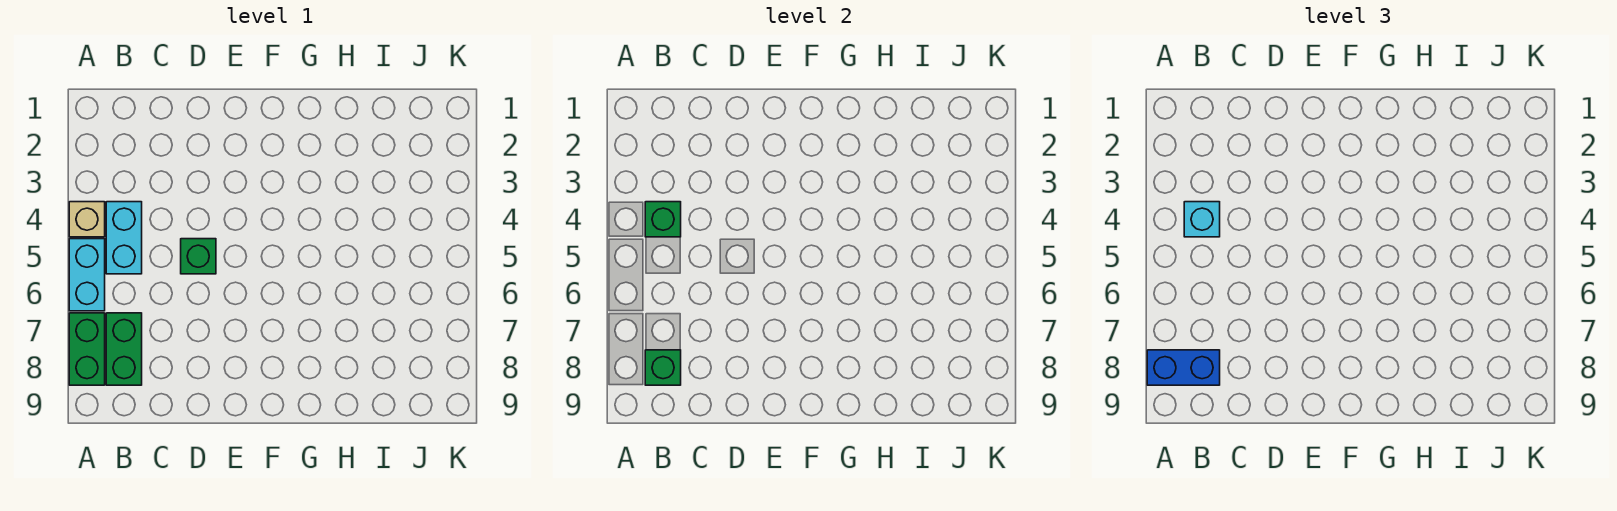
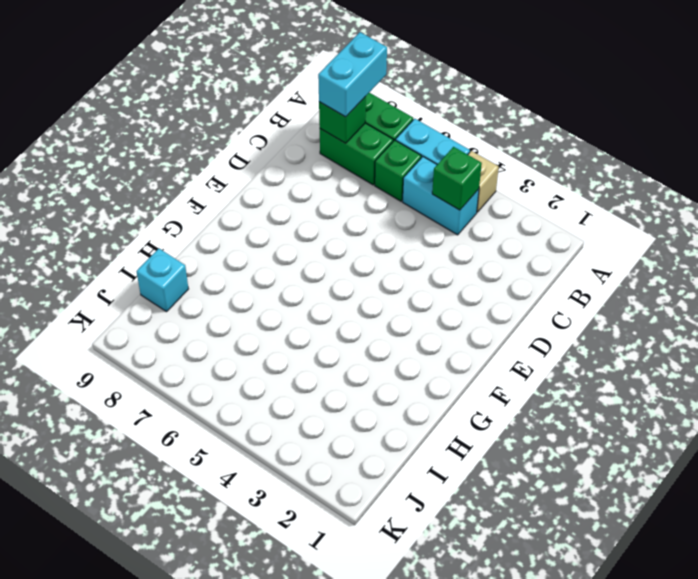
blue brick A8:B8 level 3 -> cyan brick A8:B8 level 3
cyan brick B4 level 3 -> cyan brick I9 level 1
green brick D5 level 1 -> green brick B6 level 1

